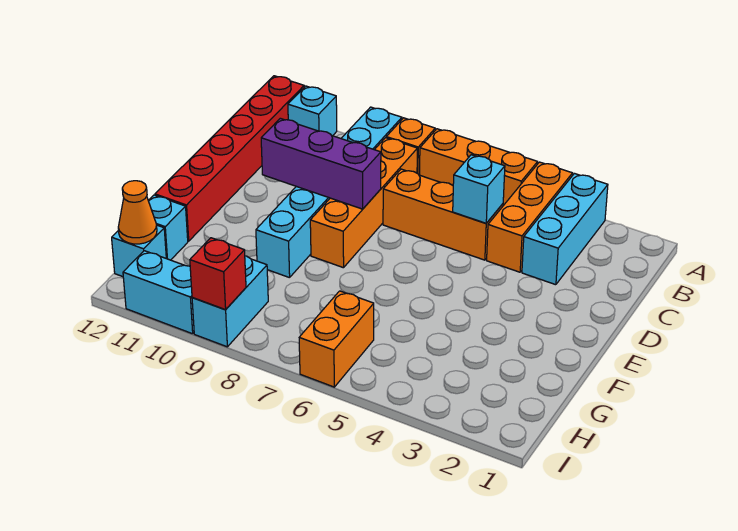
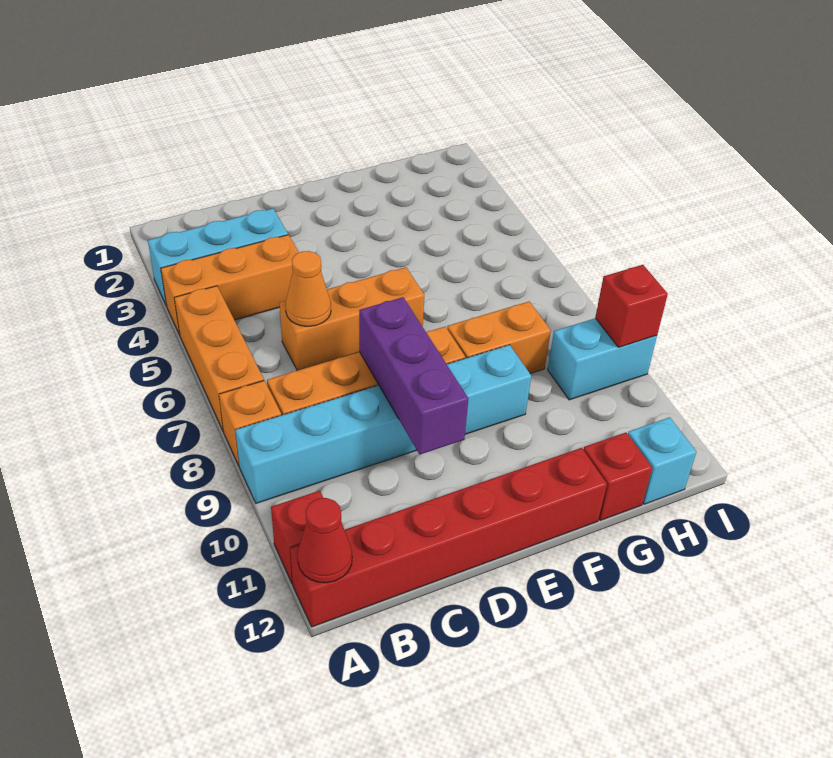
cyan brick A11 level 1 -> red brick A11 level 1
none -> red cone A12 level 2
orange brick C5:C7 level 1 -> orange brick C6:E6 level 1
cyan brick C5 level 2 -> none
cyan brick G12 level 1 -> red brick G12 level 1
orange brick H6:I6 level 1 -> orange brick F8:G8 level 1
orange cone H12 level 2 -> orange cone C6 level 2
cyan brick I10:I11 level 1 -> none

